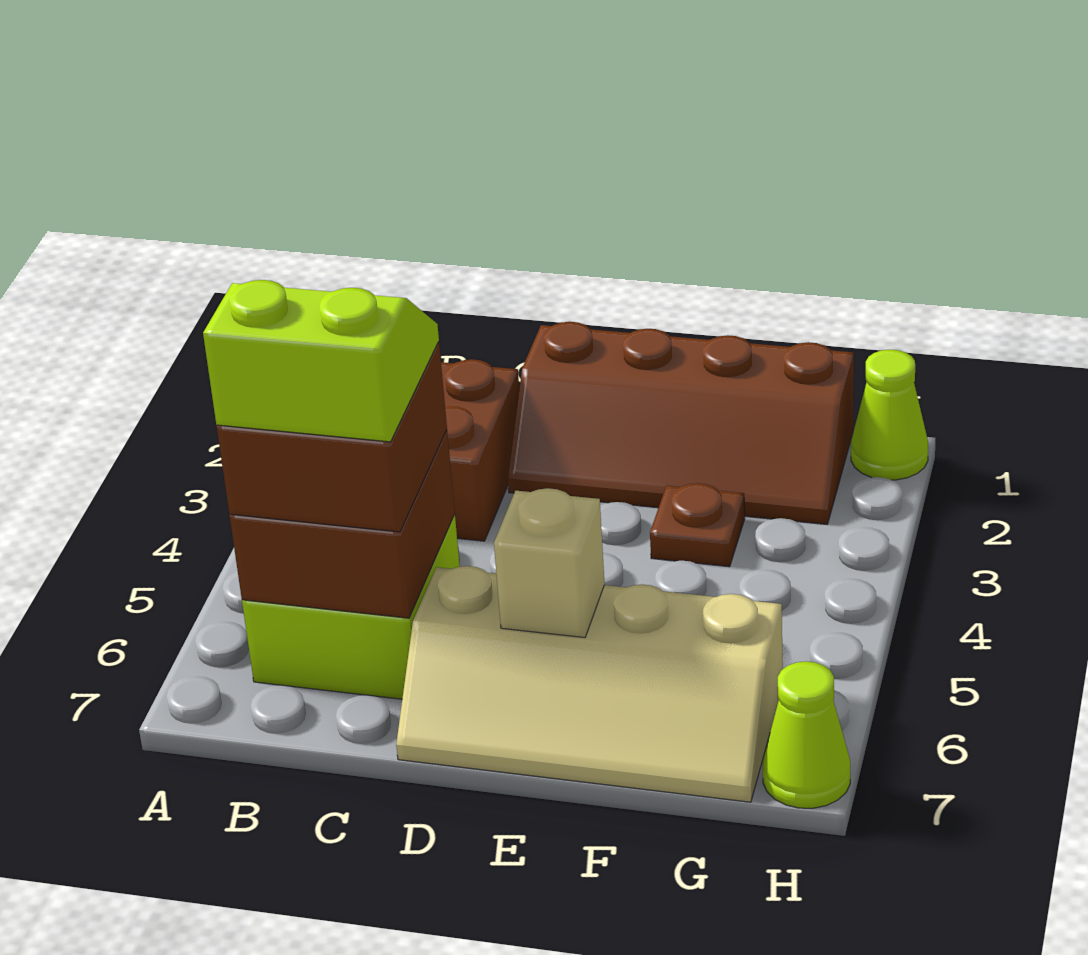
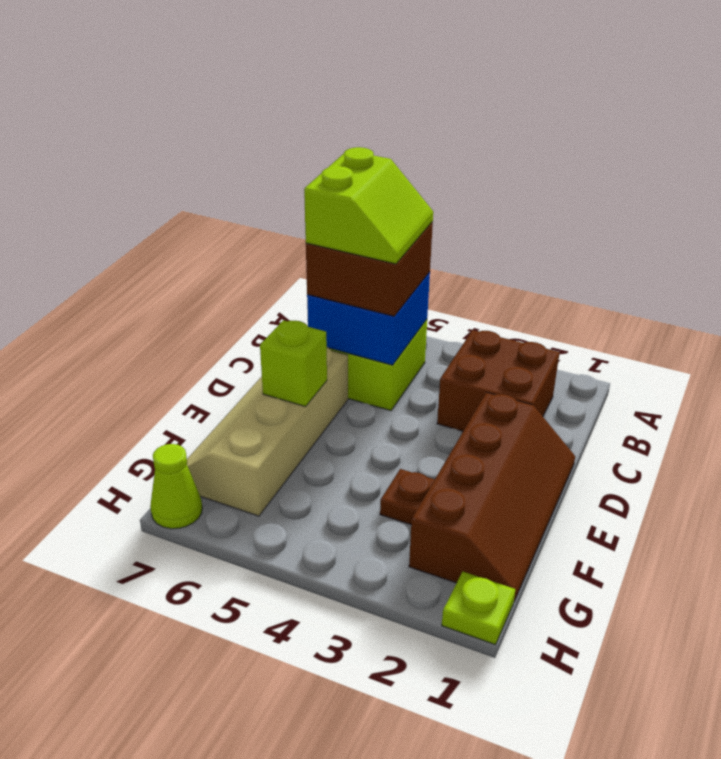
brown brick B5:C6 level 2 -> blue brick B5:C6 level 2
brown slope D1:G2 level 1 top 1 -> brown slope D1:G2 level 1 top 2
tan brick E6 level 2 -> lime brick E6 level 2
lime cone H1 level 1 -> lime plate H1 level 1

